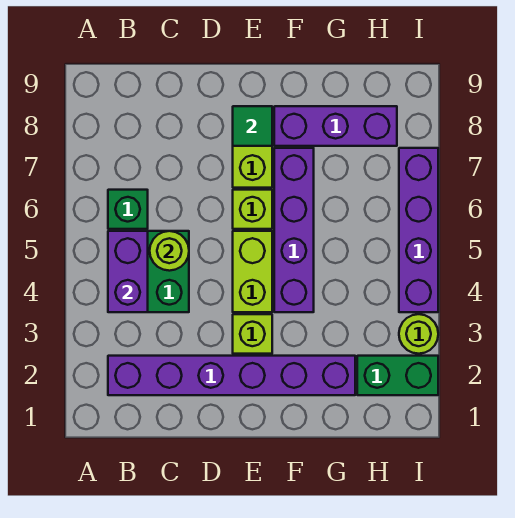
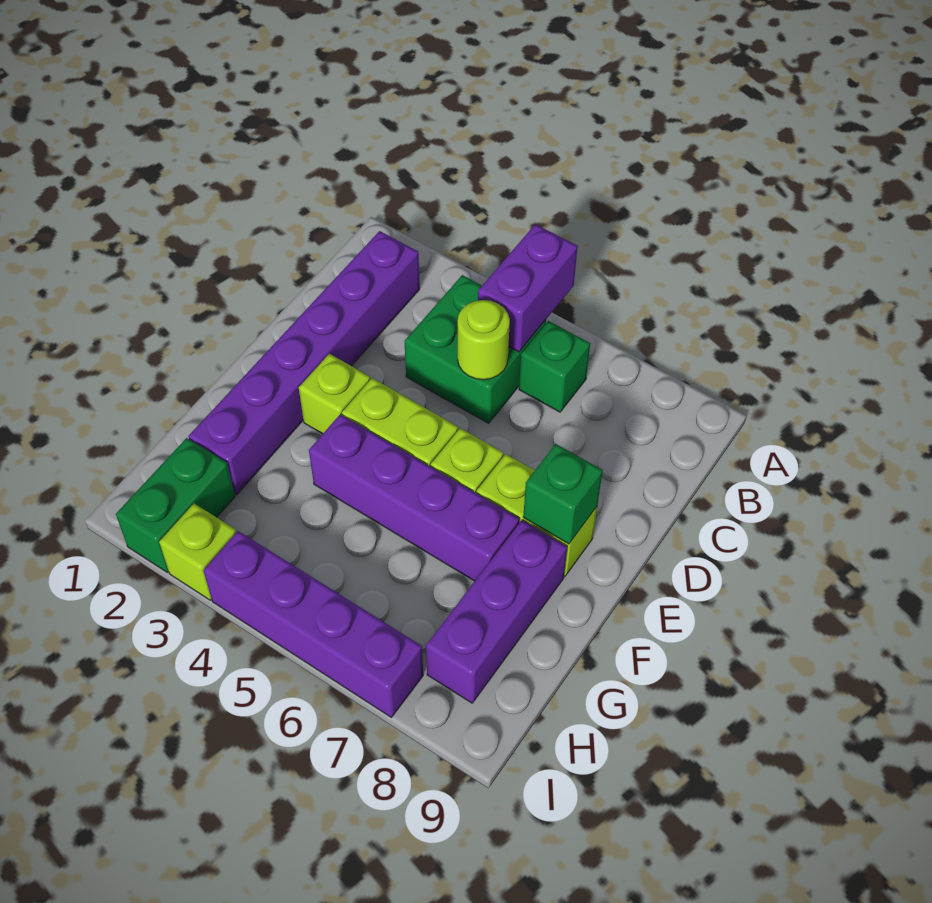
purple brick B4:B5 level 2 -> purple brick A5:B5 level 2
green tile E8 level 2 -> green brick E8 level 2
lime round brick I3 level 1 -> lime brick I3 level 1

